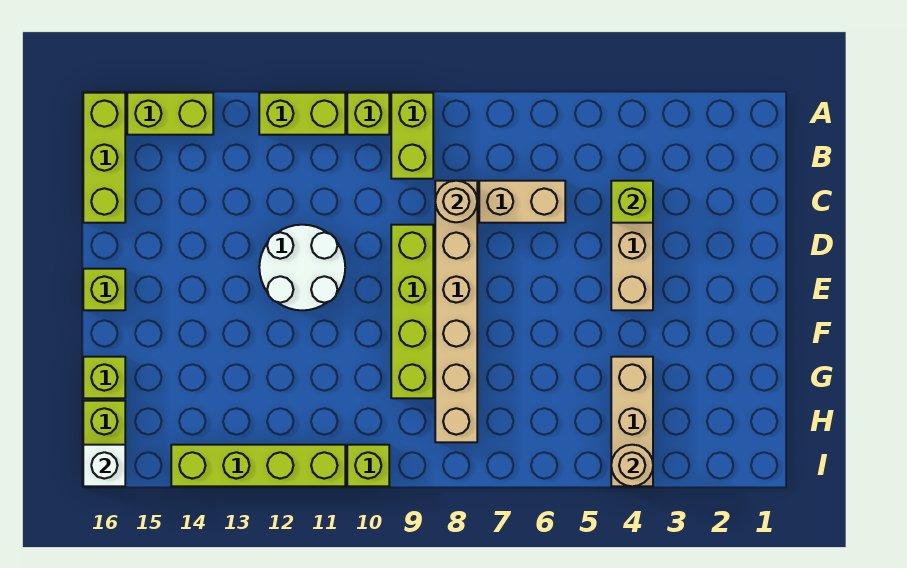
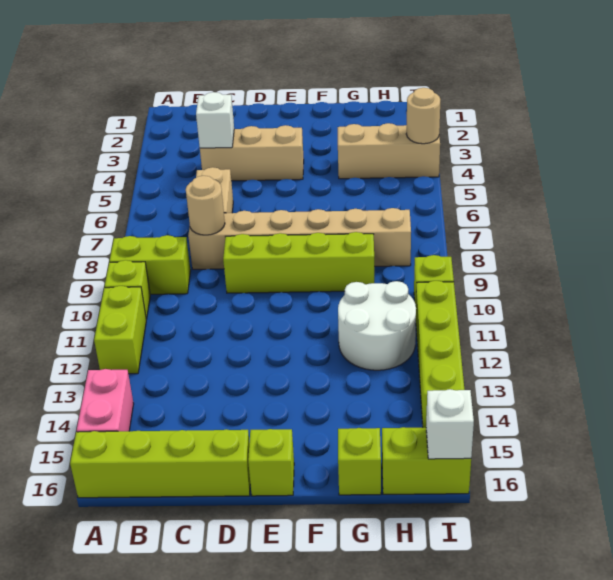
lime brick A14:A15 level 1 -> pink brick A14:A15 level 1
lime brick A16:C16 level 1 -> lime brick A16:D16 level 1
lime brick C4 level 2 -> white brick C4 level 2
white round brick D11:E12 level 1 -> white round brick G11:H12 level 1

